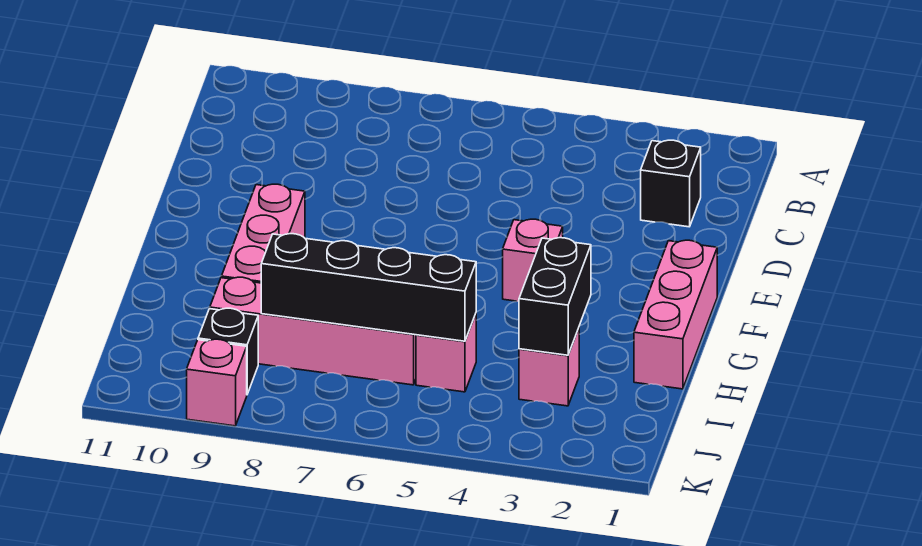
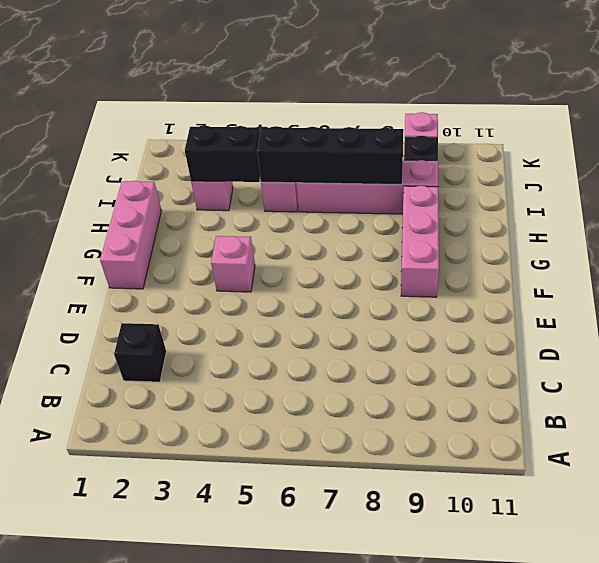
black brick H3:I3 level 2 -> black brick I3:I4 level 2

